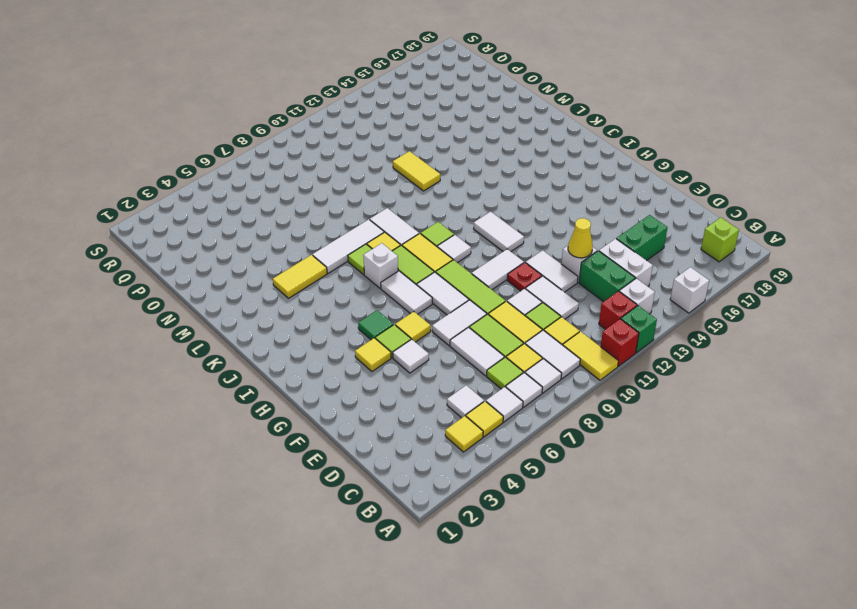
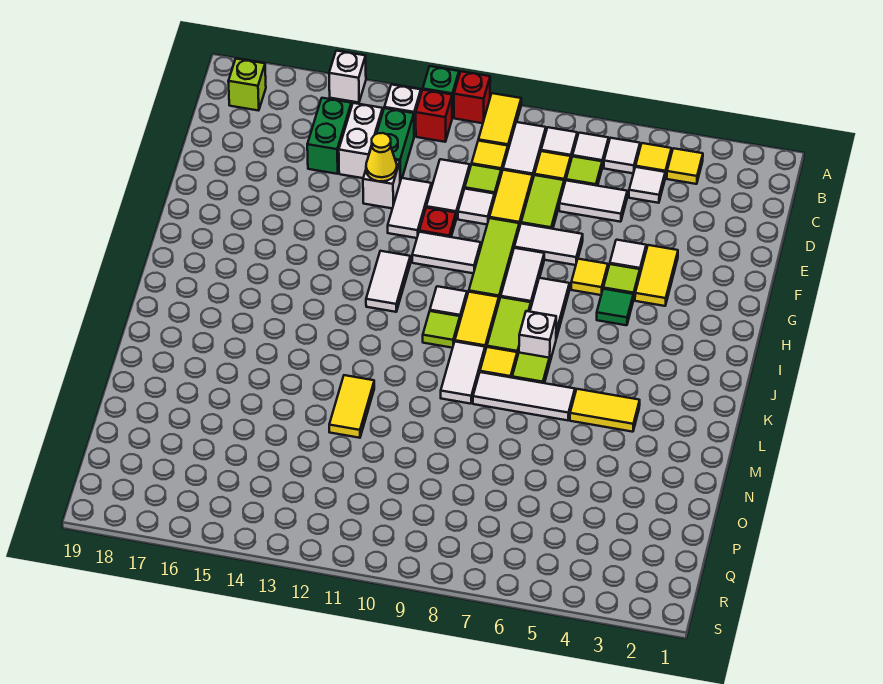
white tile D7:E7 level 1 -> white tile D6:D7 level 1
green brick D15:D16 level 1 -> green brick C15:D15 level 1
yellow tile G4 level 1 -> yellow tile F4:G4 level 1

